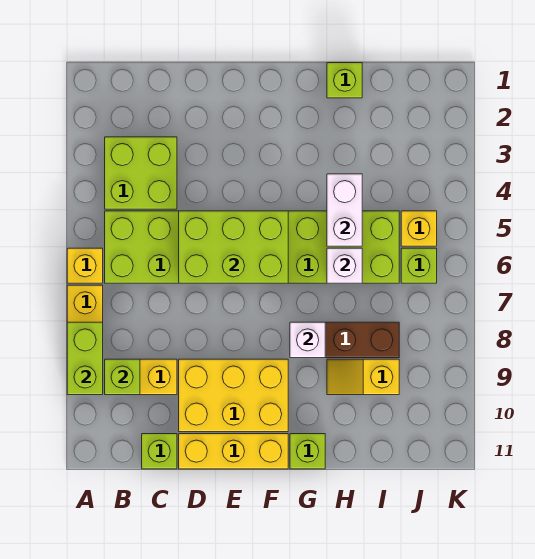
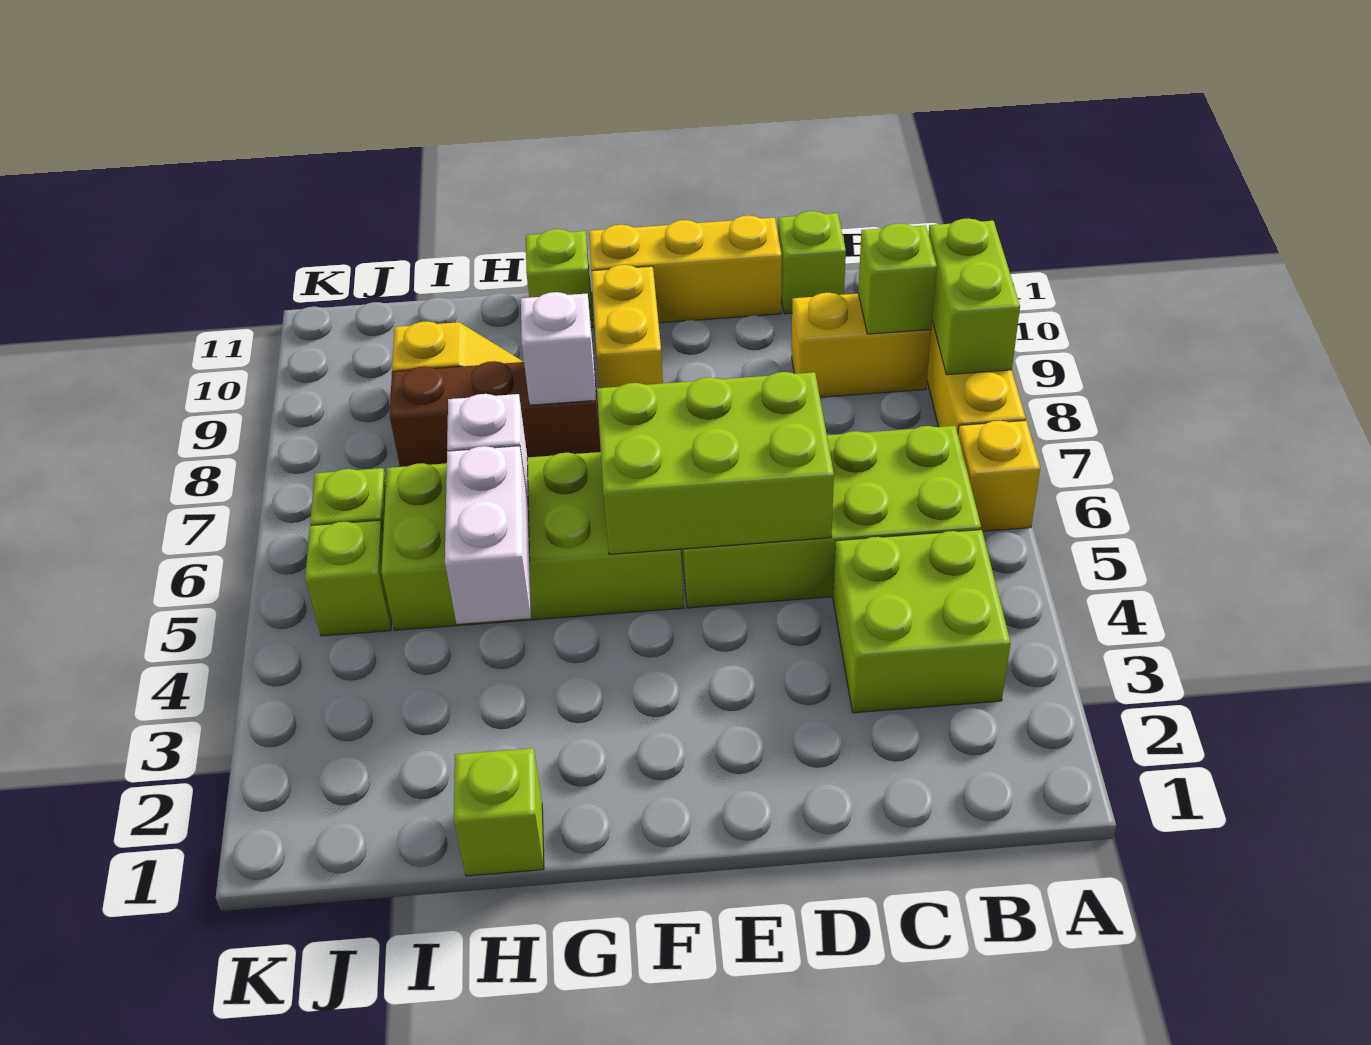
yellow brick D9:F10 level 1 -> yellow brick F9:F10 level 1
yellow brick J5 level 1 -> lime brick J5 level 1

